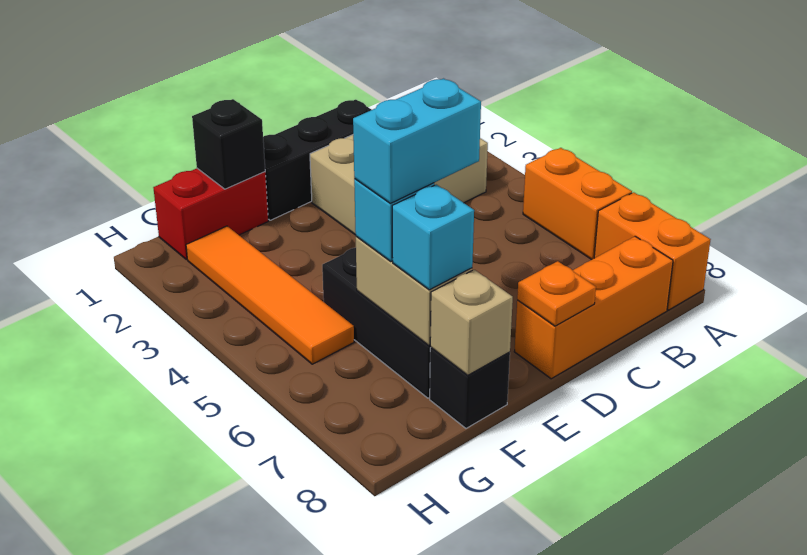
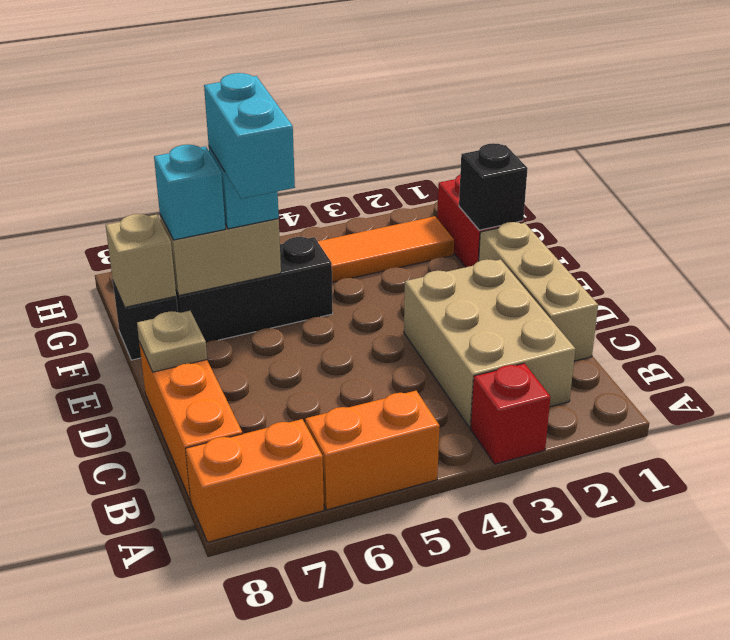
none -> red brick A3 level 1
black brick C1:E1 level 1 -> tan brick C1:E1 level 1
orange plate D8 level 2 -> tan plate D8 level 2

